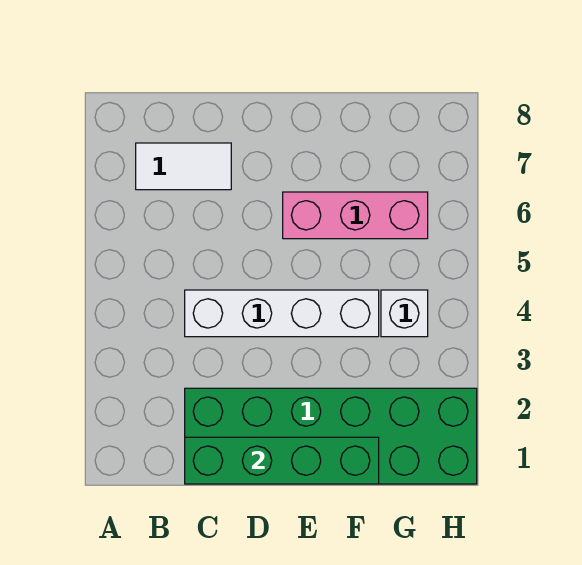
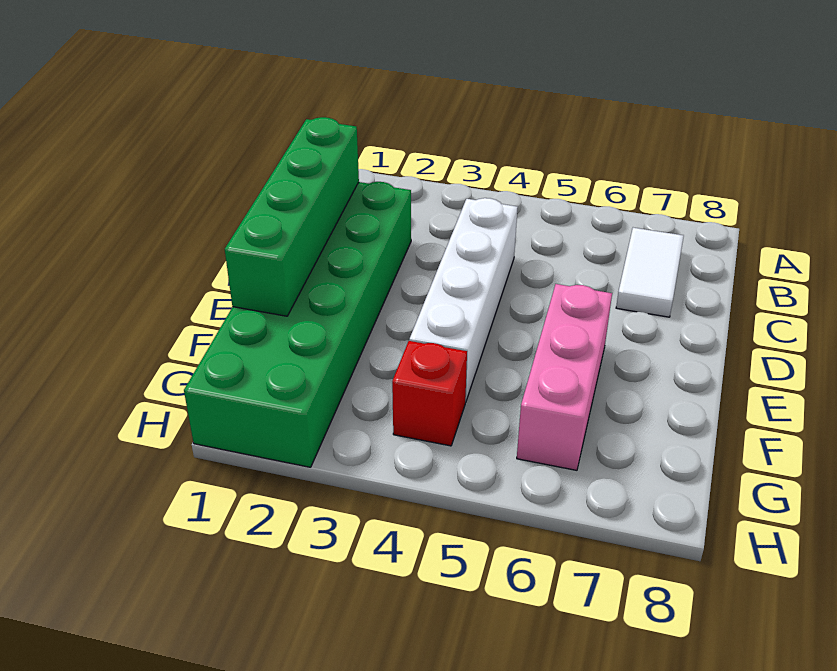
white brick G4 level 1 -> red brick G4 level 1

